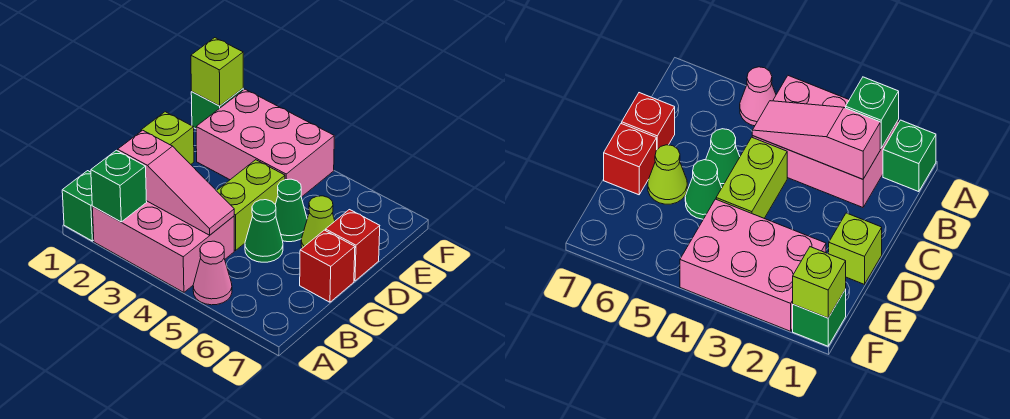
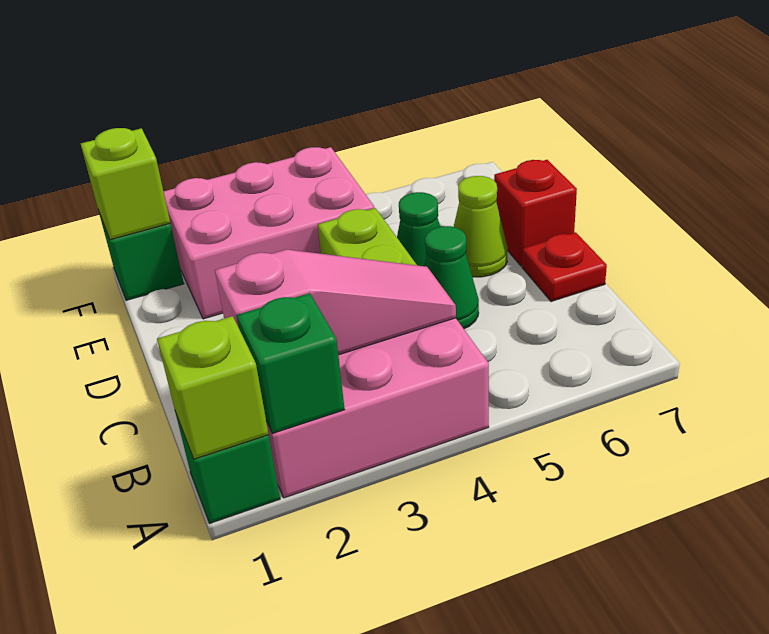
pink cone A5 level 1 -> none
red brick C7 level 1 -> red plate C7 level 1
lime brick D1 level 1 -> lime brick A1 level 2

